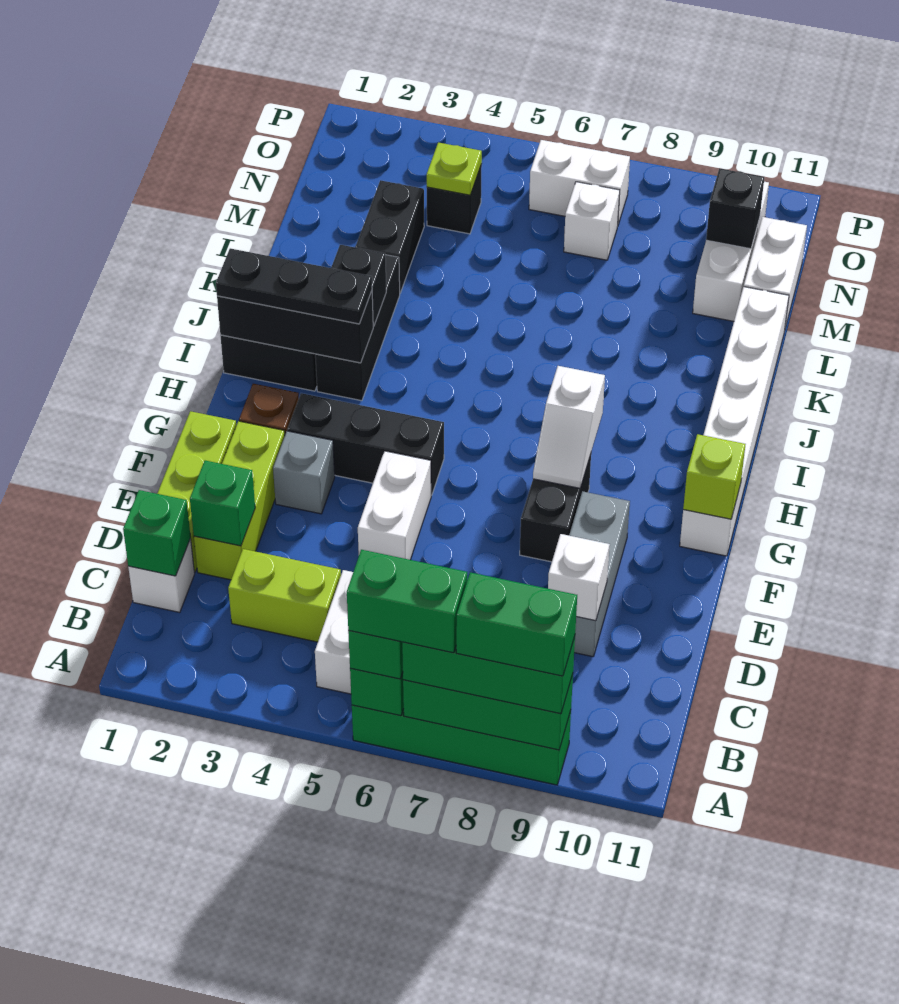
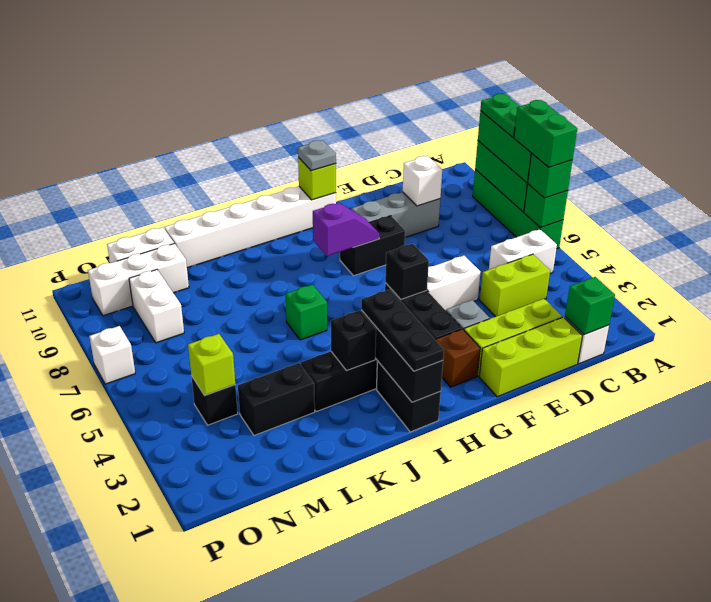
green brick A8:A9 level 4 -> green plate A8:A9 level 4
lime brick C3:C4 level 1 -> lime brick C4:D4 level 1
green brick D2 level 2 -> green brick J6 level 1
white slope G8:H8 level 2 top H -> purple slope G8:H8 level 2 top H
none -> grey plate G11 level 3
lime plate N4 level 2 -> lime brick N4 level 2
white brick N7 level 1 -> white brick P7 level 1
black brick N10 level 2 -> black brick G5 level 2
white brick O6:O7 level 1 -> white brick N8:N9 level 1

